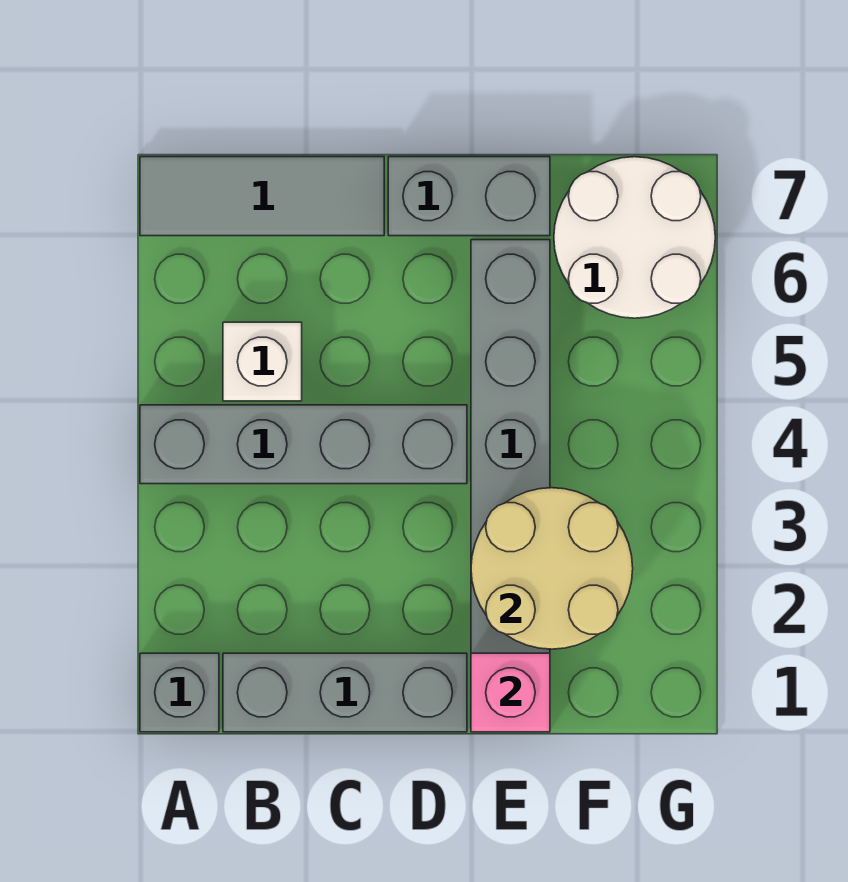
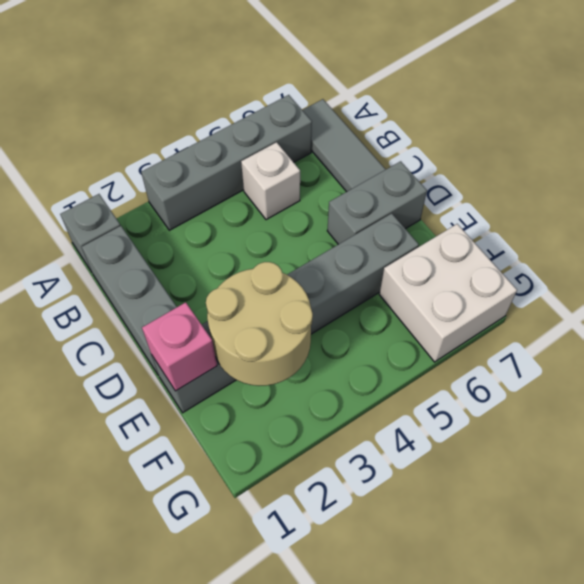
grey brick A4:D4 level 1 -> grey brick A3:A6 level 1
grey brick D7:E7 level 1 -> grey brick D6:D7 level 1
white round brick F6:G7 level 1 -> white brick F6:G7 level 1

